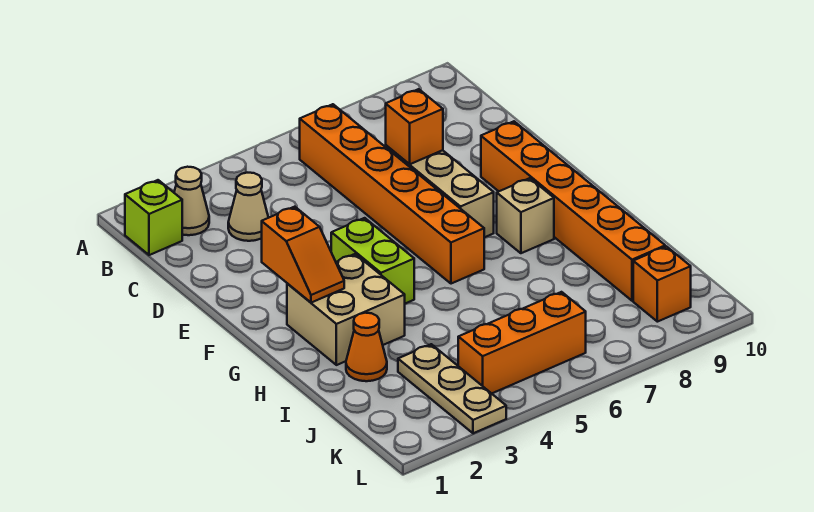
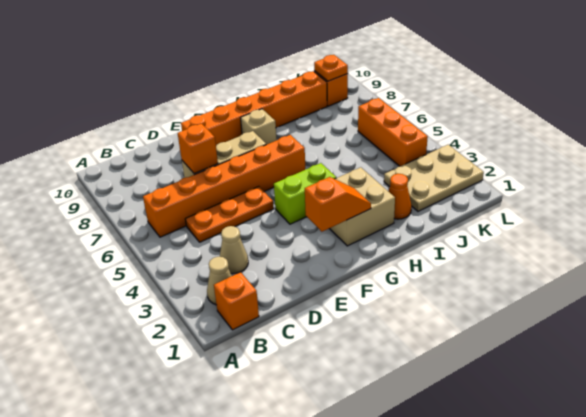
lime brick B1 level 1 -> orange brick B1 level 1
none -> orange plate C5:E5 level 1
tan plate J3:L3 level 1 -> tan plate J2:L3 level 1
none -> orange plate K9 level 2

